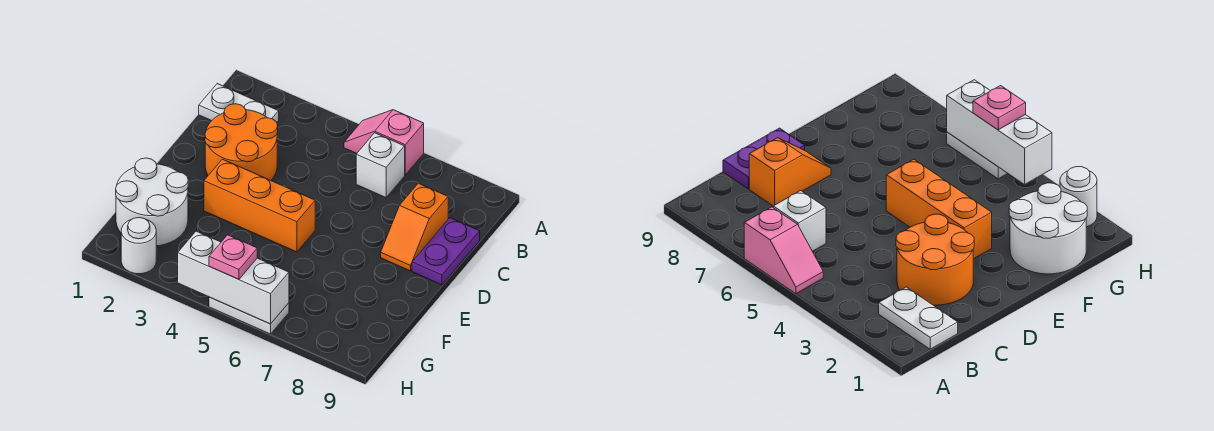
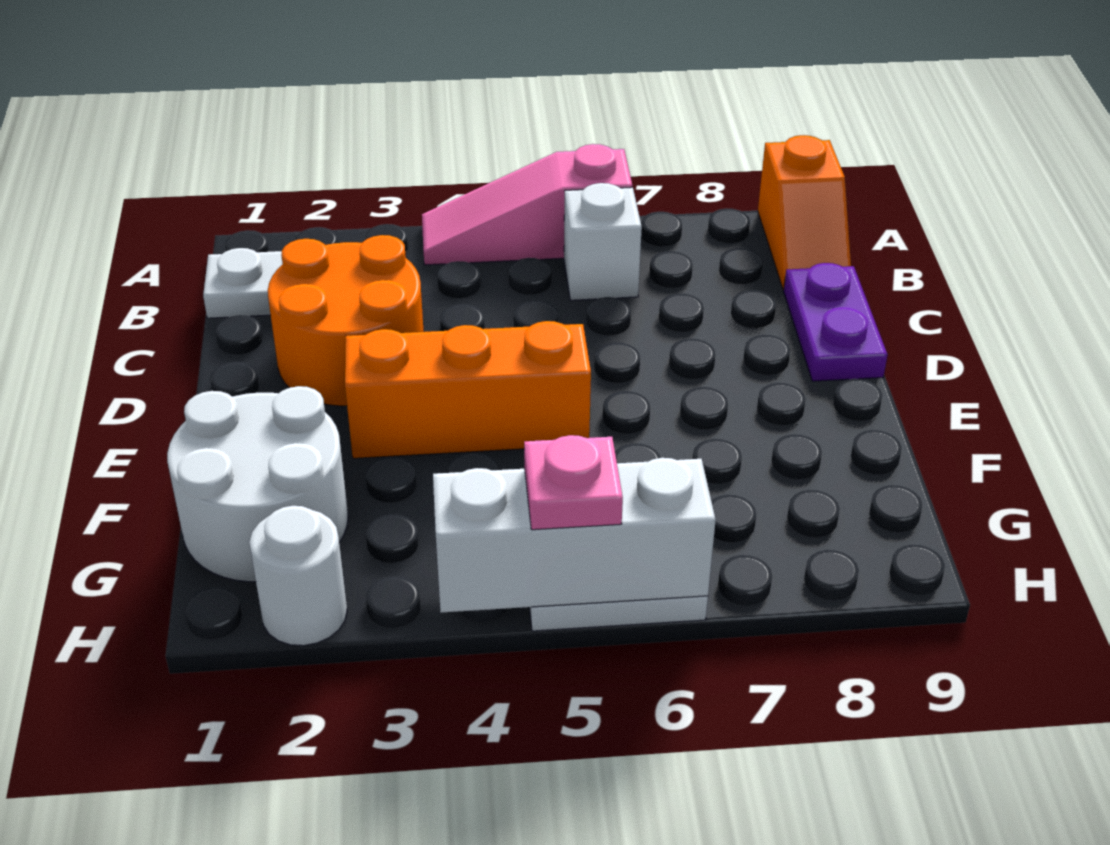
pink slope A5:A6 level 1 top 6 -> pink slope A4:A6 level 1 top 6
orange slope C8:D8 level 1 top C -> orange slope A9:B9 level 1 top A

